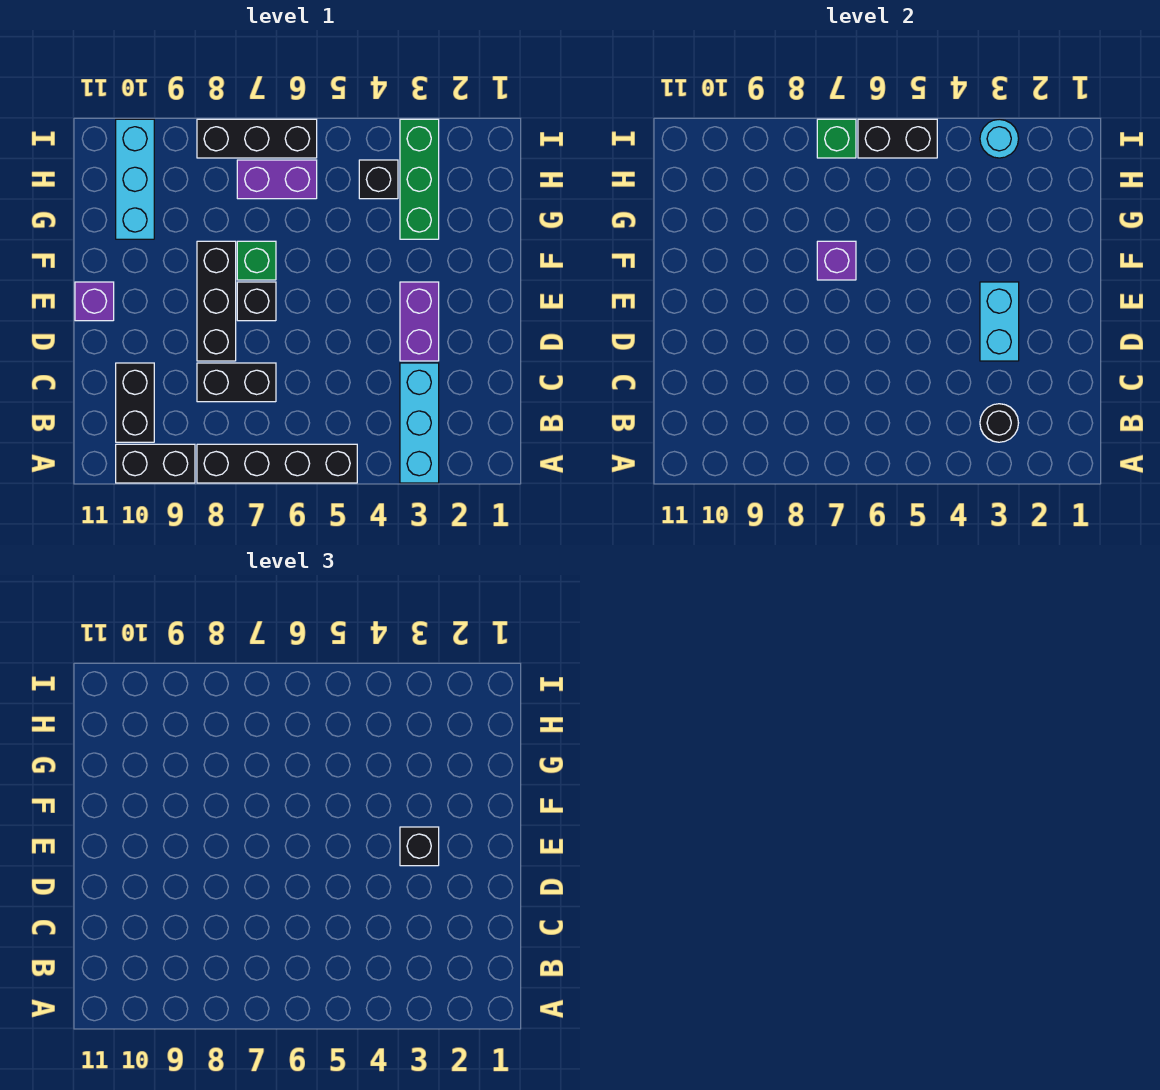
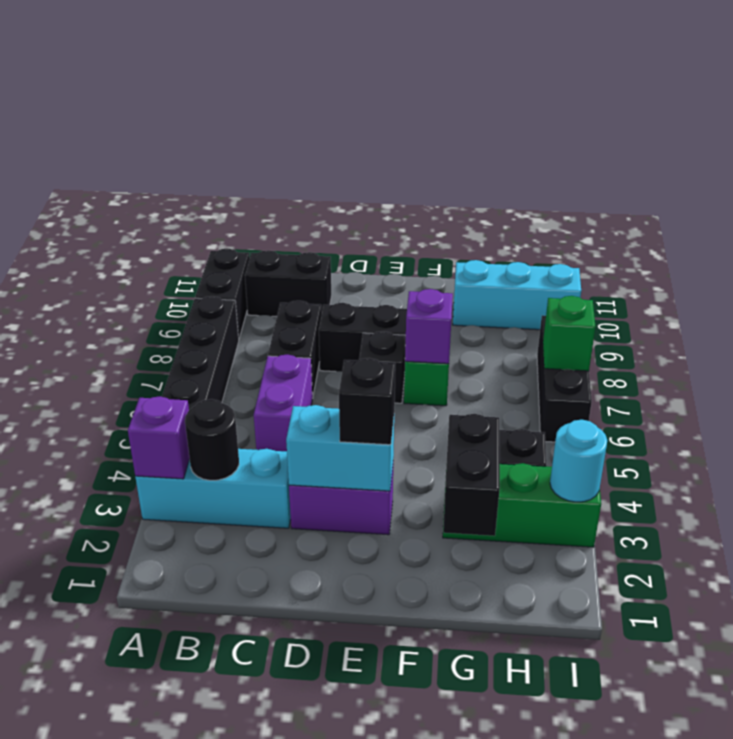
purple brick E11 level 1 -> purple brick A3 level 2
purple brick H6:H7 level 1 -> purple brick C5:C6 level 1
black brick I5:I6 level 2 -> black brick G2:G3 level 2

